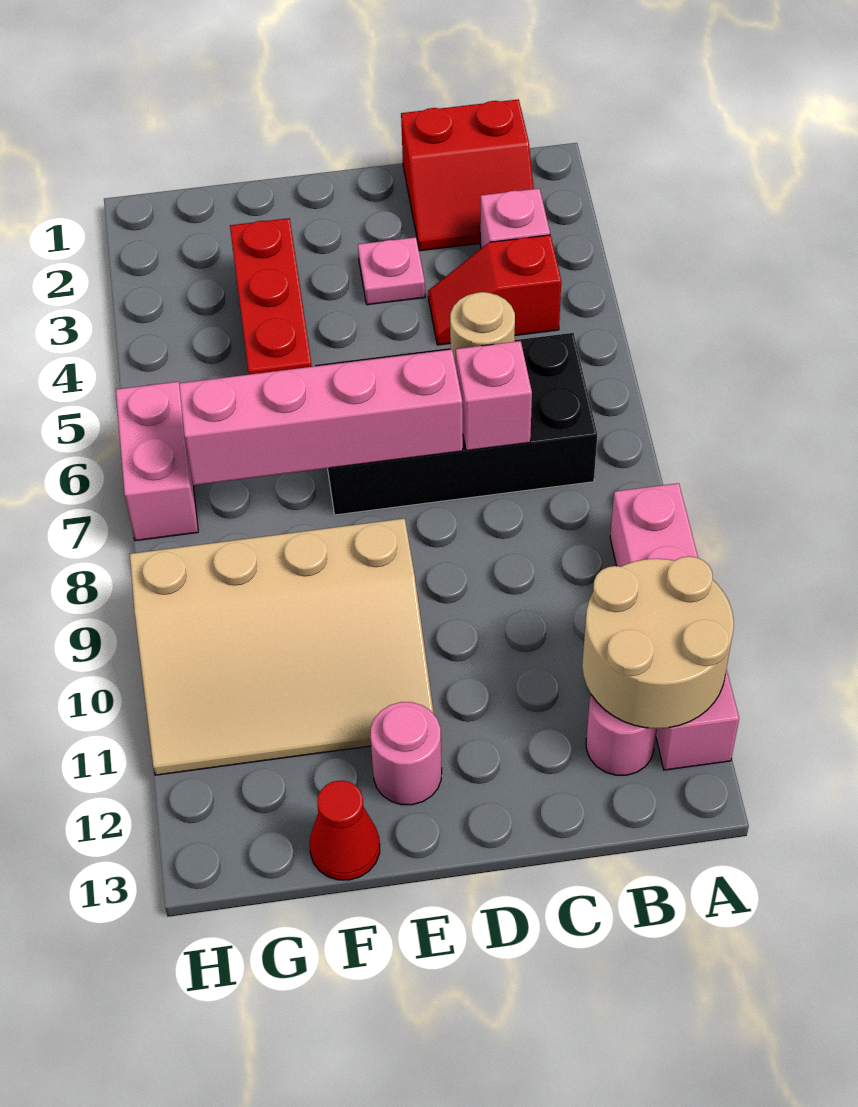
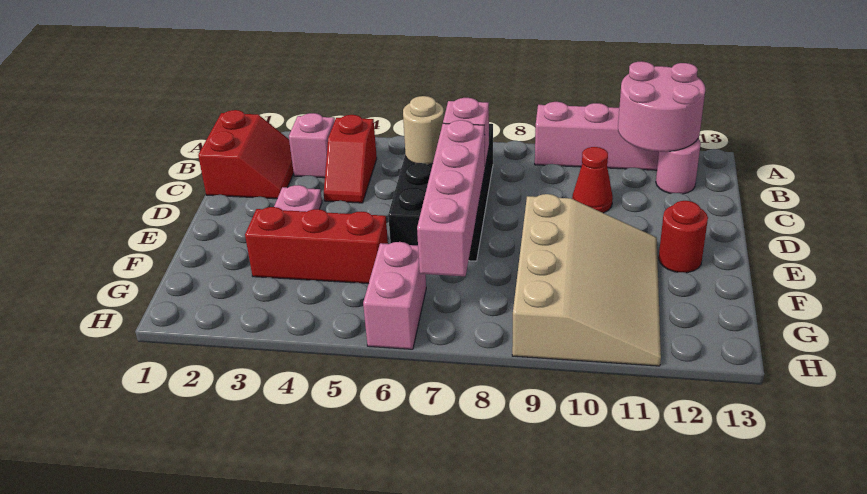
tan round brick A11:B12 level 2 -> pink round brick A11:B12 level 2
pink round brick E12 level 1 -> red round brick E12 level 1
red cone F13 level 1 -> red cone C10 level 1
pink brick H6:H7 level 1 -> pink brick G6:H6 level 1

